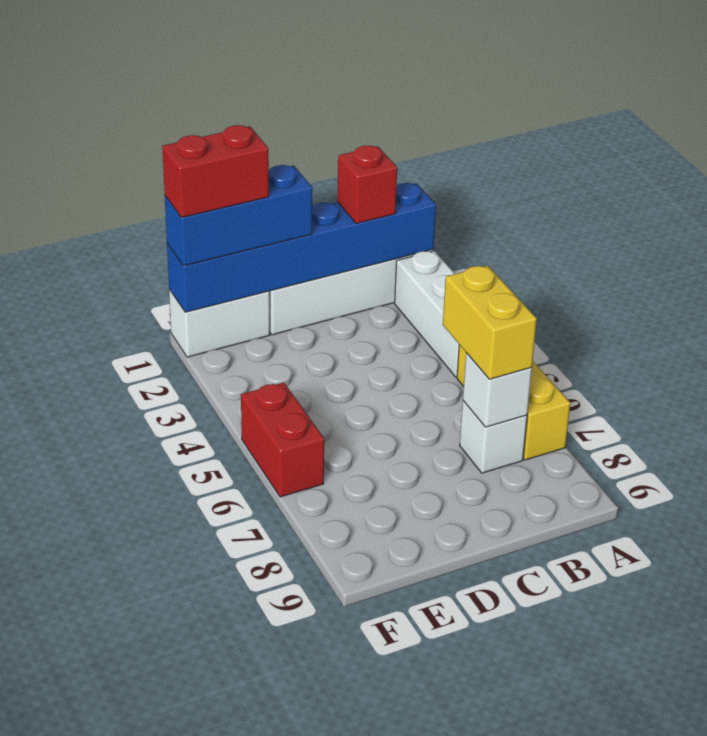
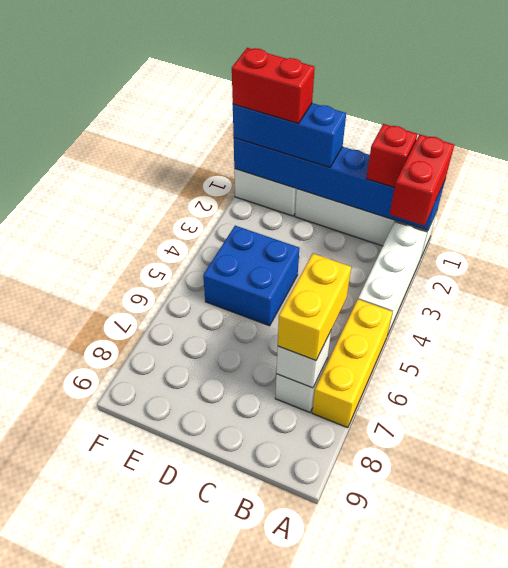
none -> blue brick D4:E5 level 1
red brick F5:F6 level 1 -> red brick A1:A2 level 3

